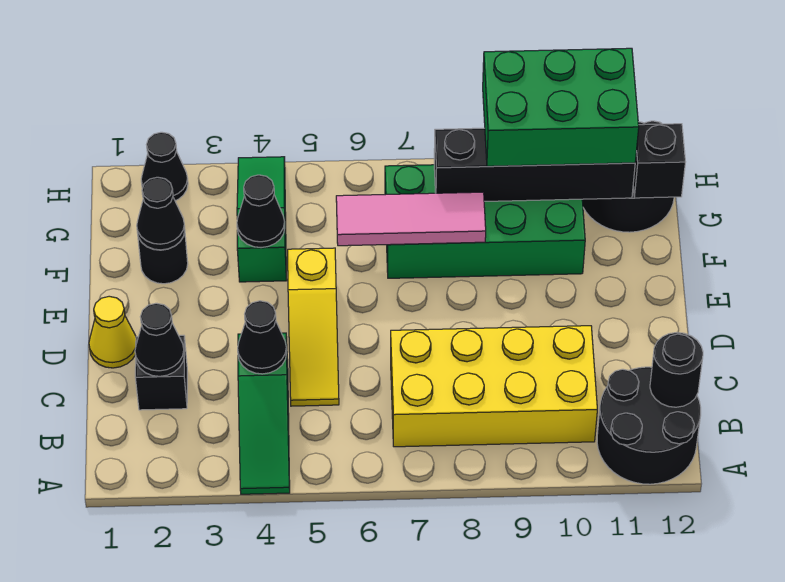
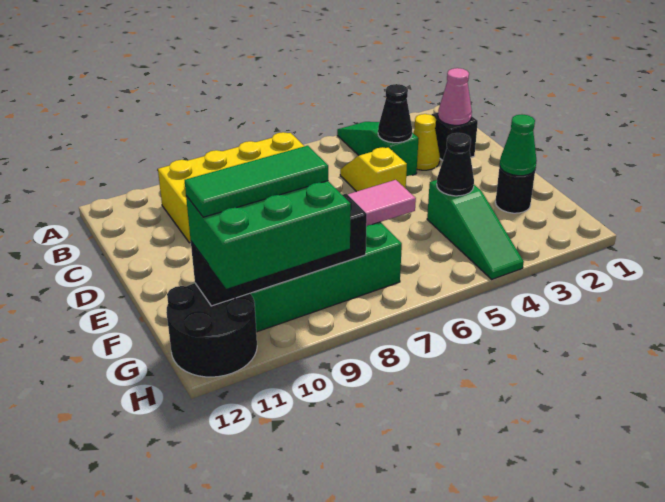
black round brick A11:B12 level 1 -> none
black round brick B12 level 2 -> none
black cone C2 level 2 -> pink cone C2 level 2
yellow slope C5:E5 level 1 top E -> yellow slope C5:D5 level 1 top D
yellow cone D1 level 1 -> yellow cone C3 level 1
black cone F2 level 2 -> green cone F2 level 2
none -> green tile G9:G11 level 4
black brick G12 level 2 -> none
black cone H2 level 1 -> none

